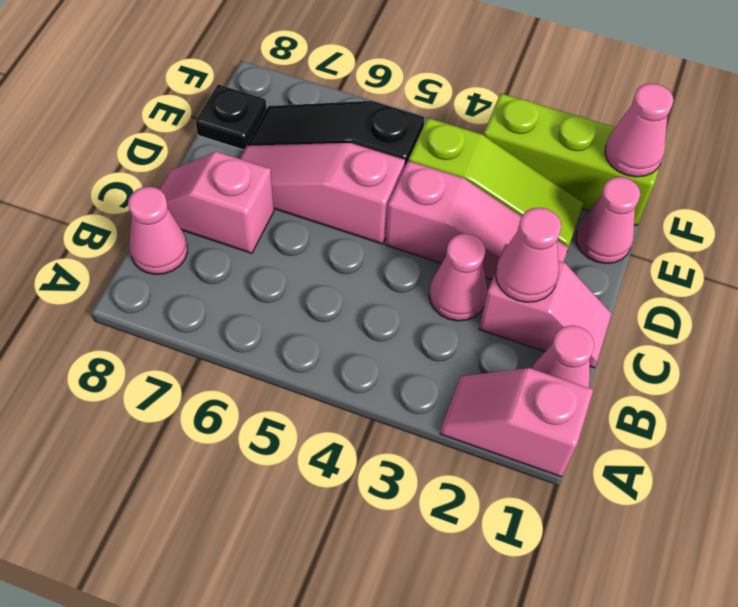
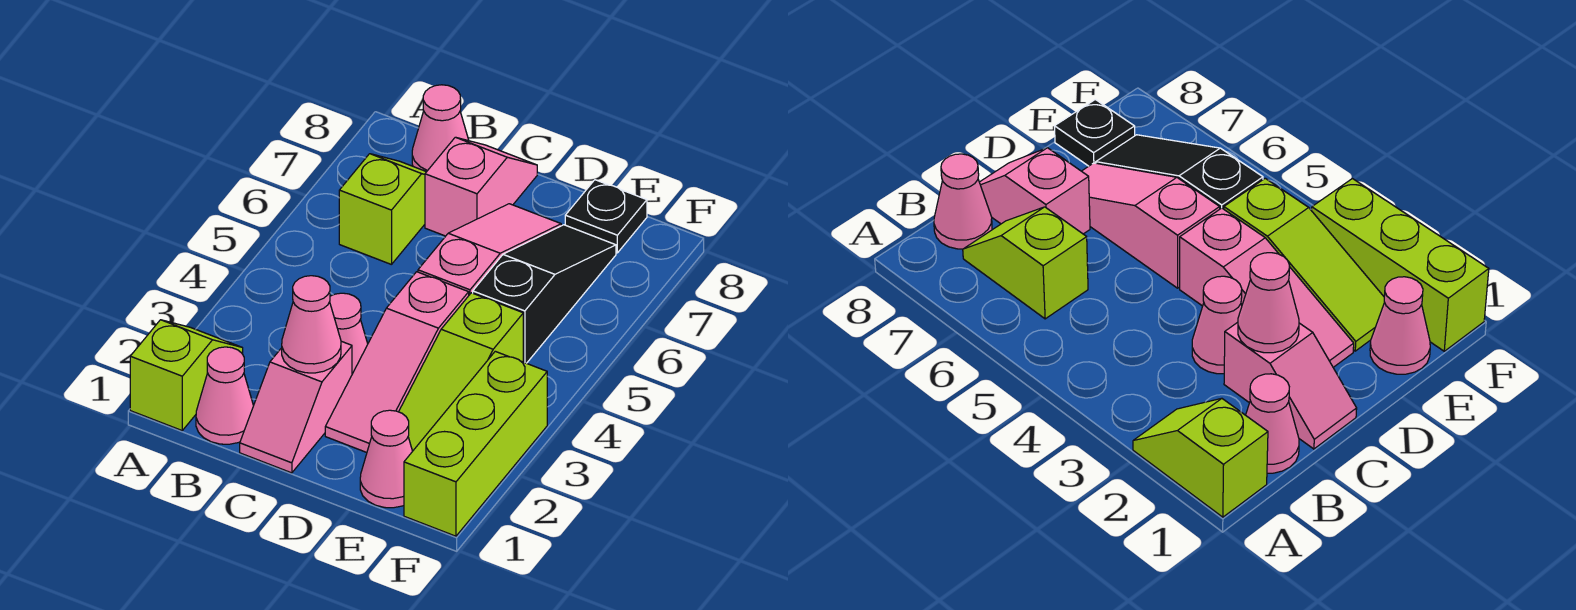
pink slope A1:A2 level 1 top 1 -> lime slope A1:A2 level 1 top 1
none -> lime slope B6:B7 level 1 top 6
pink cone F1 level 2 -> none

